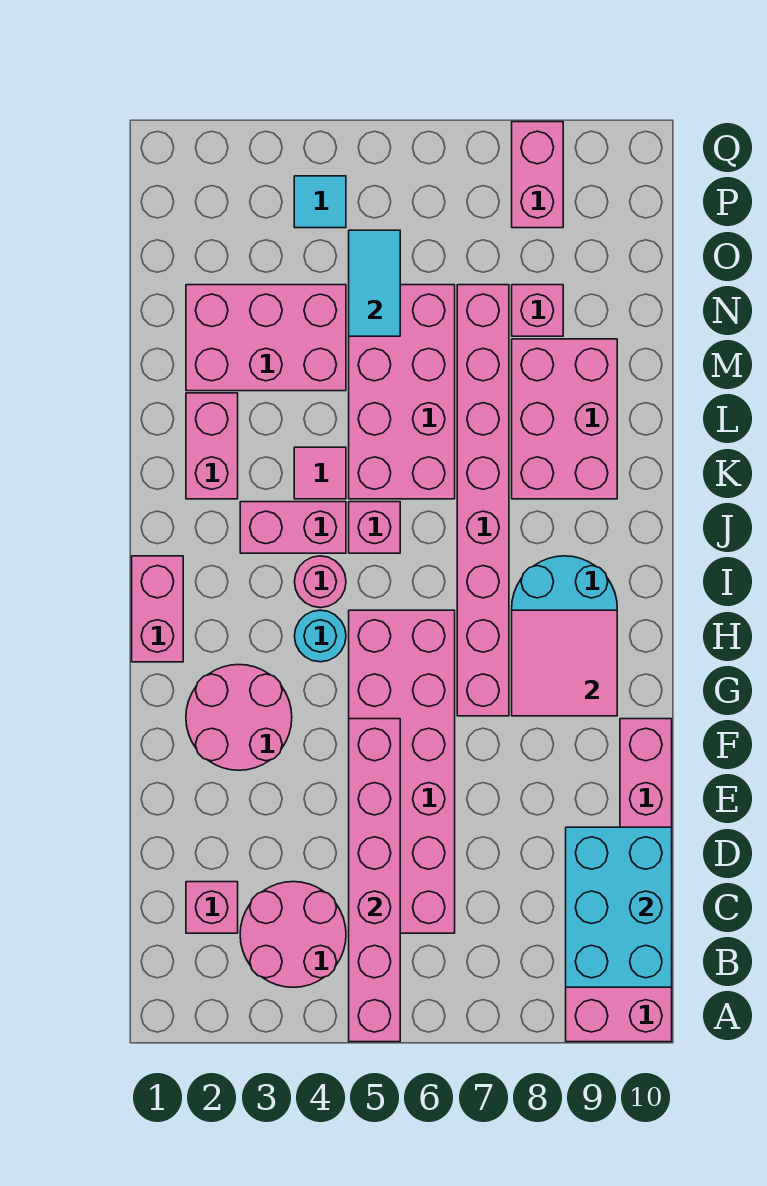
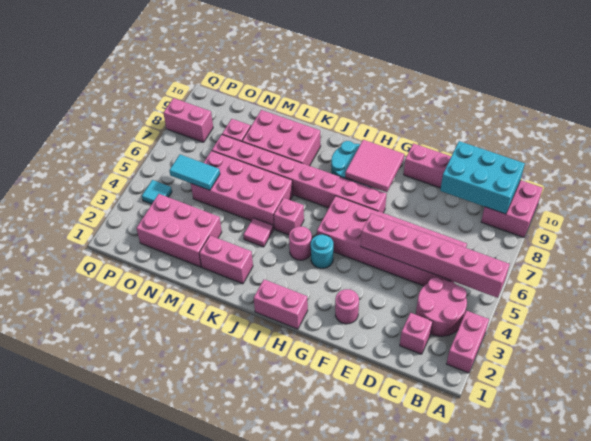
pink round brick F2:G3 level 1 -> pink round brick F2 level 1
pink brick J3:J4 level 1 -> pink brick A2:A3 level 1
pink brick M2:N4 level 1 -> pink brick M2:O3 level 1

